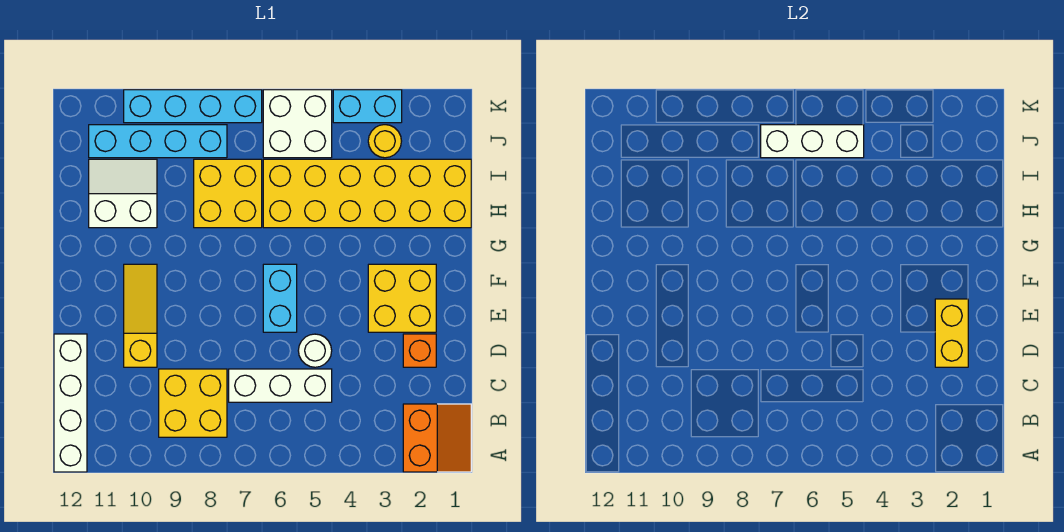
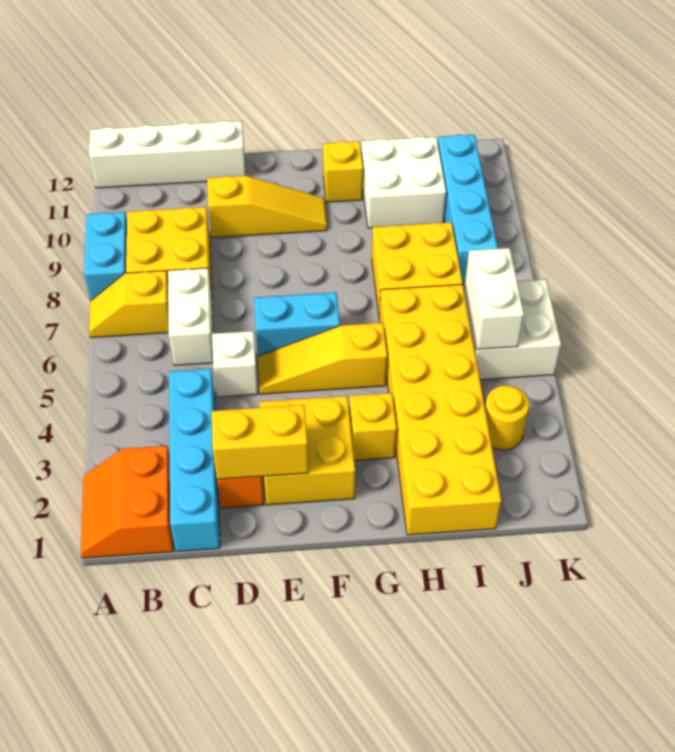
orange slope A1:B2 level 1 top 2 -> orange slope A1:B2 level 1 top B
none -> yellow slope A7:B7 level 1 top B
white brick C5:C7 level 1 -> white brick C6:C7 level 1
white round brick D5 level 1 -> white brick D5 level 1
none -> yellow slope E5:G5 level 1 top G
none -> yellow brick G3 level 1
none -> yellow brick G11 level 1
white slope H10:I11 level 1 top H -> white brick H10:I11 level 1
white brick J5:J7 level 2 -> white brick J5:J6 level 2
cyan brick K3:K4 level 1 -> cyan brick A8:A9 level 1
cyan brick K7:K10 level 1 -> cyan brick C1:C4 level 1

